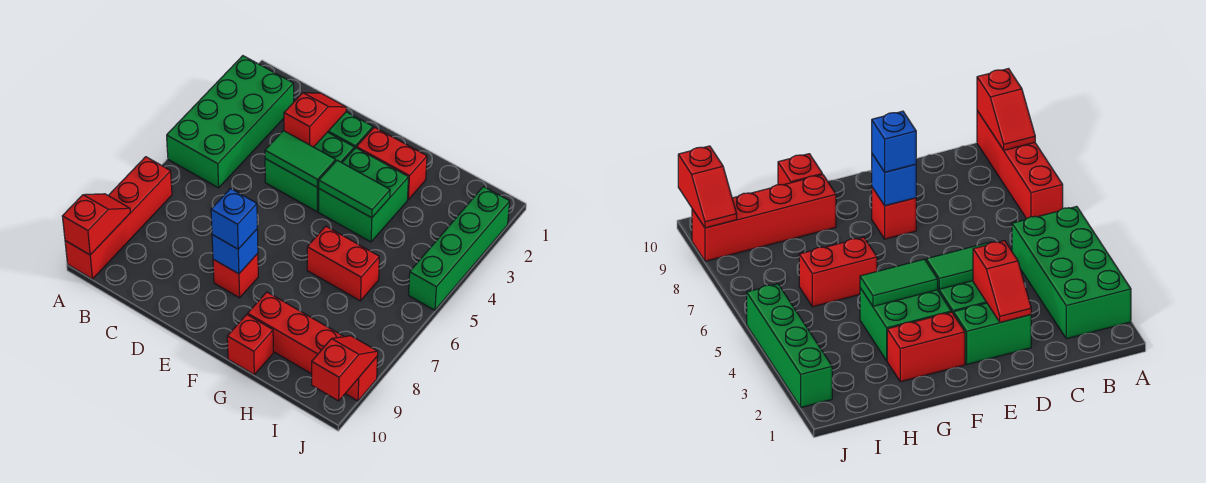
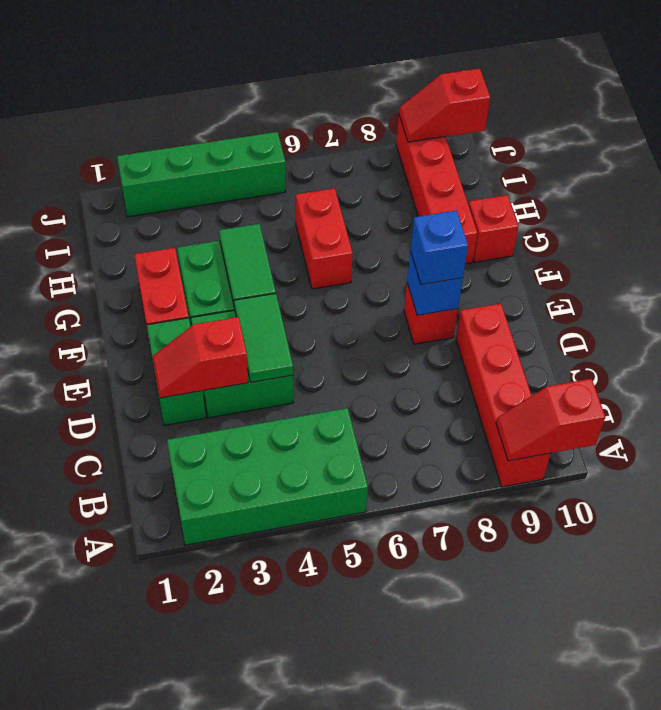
red brick A7:A10 level 1 -> red brick A9:D9 level 1

